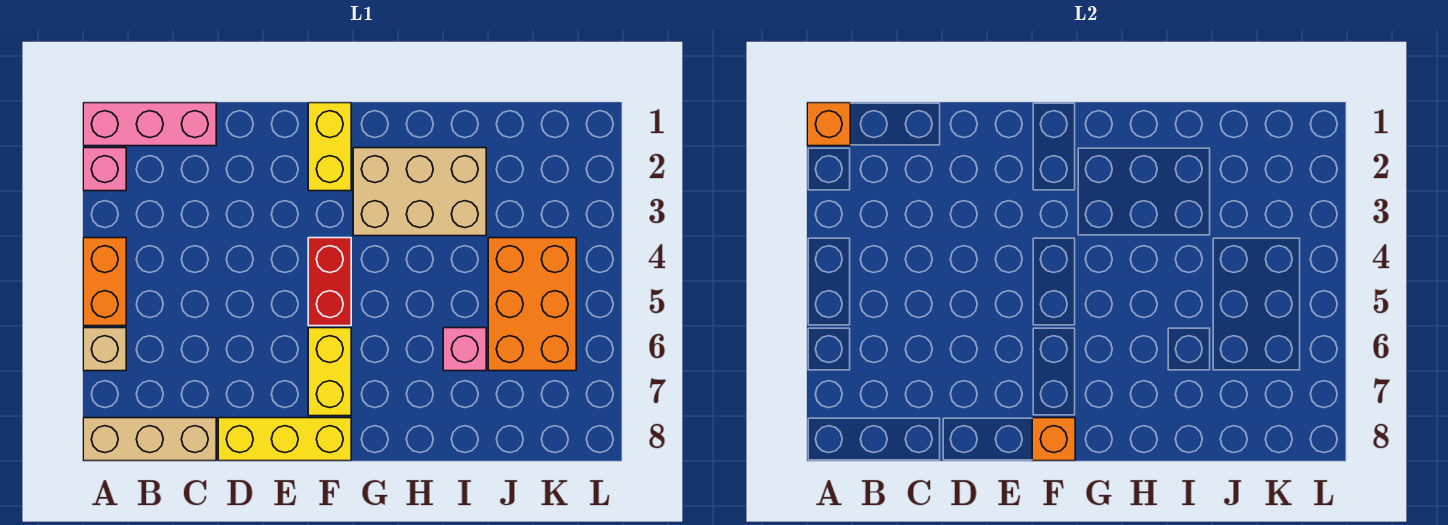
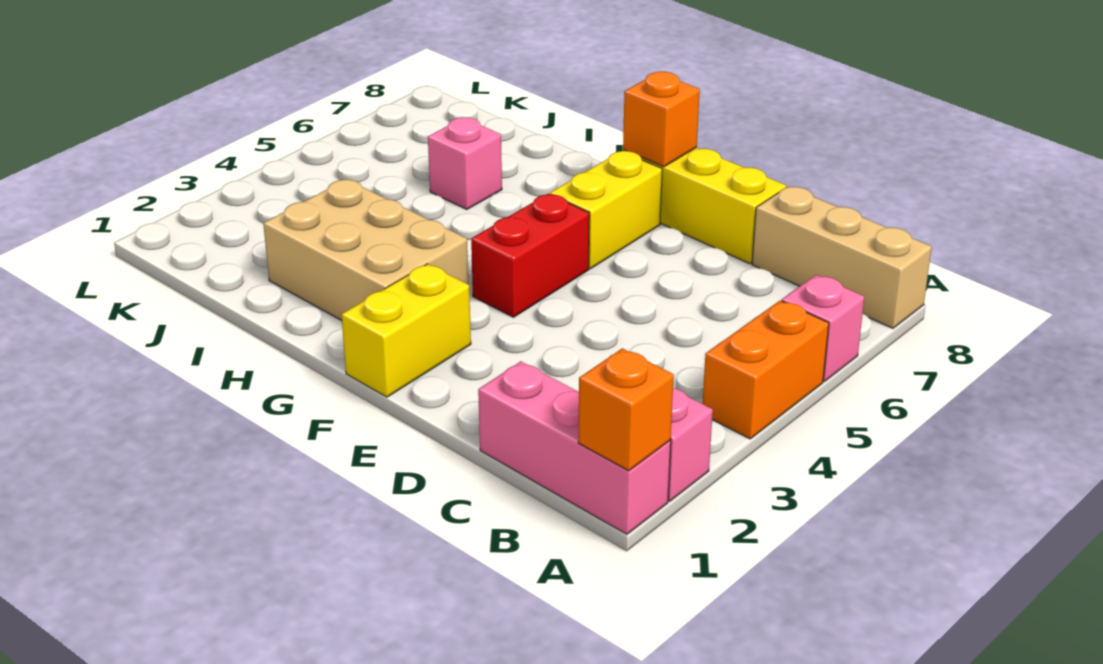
tan brick A6 level 1 -> pink brick A6 level 1
orange brick J4:K6 level 1 -> none

